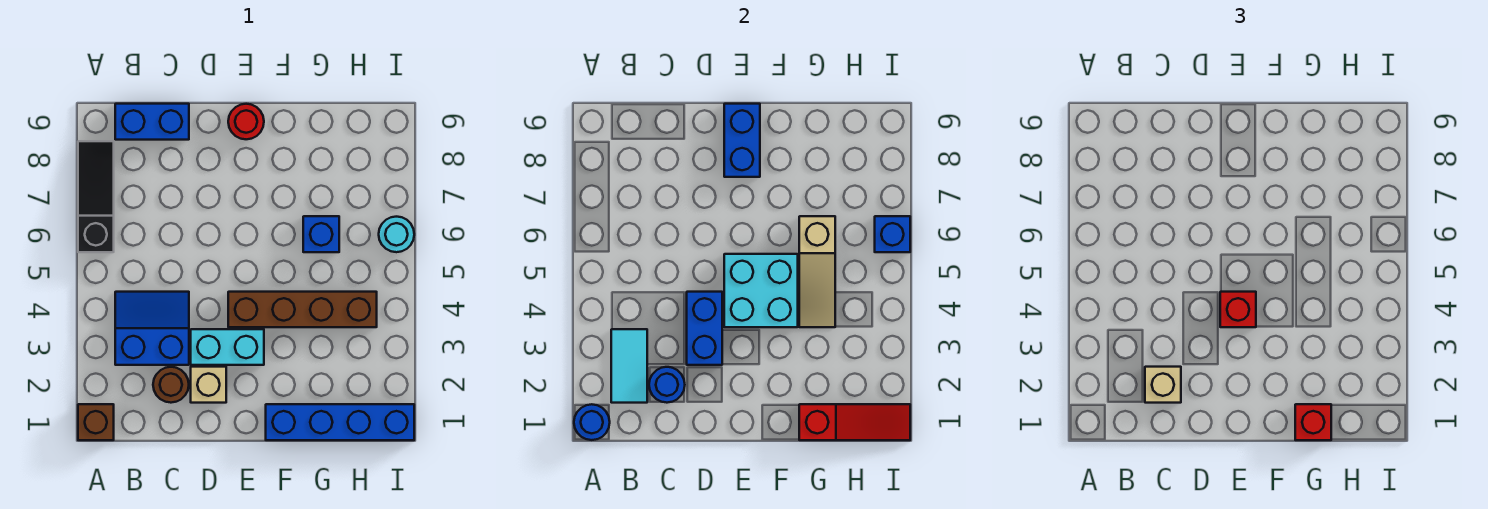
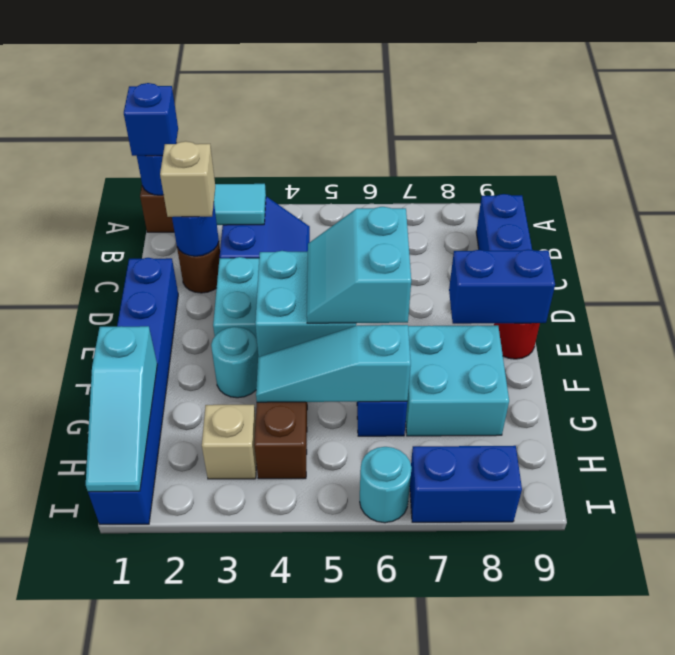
black slope A6:A8 level 1 top 6 -> none
tan brick D2 level 1 -> tan brick H3 level 1
blue brick D3:D4 level 2 -> blue brick I7:I8 level 1
red brick E4 level 3 -> none
none -> cyan slope E5:F6 level 3 top 6
blue brick F1:I1 level 1 -> blue brick D1:I1 level 1
none -> cyan round brick F3 level 1
none -> cyan brick F7:G8 level 1
red slope G1:I1 level 2 top G -> cyan slope G1:I1 level 2 top G
red brick G1 level 3 -> none
tan slope G4:G6 level 2 top 6 -> cyan slope G4:G6 level 2 top 6
blue brick I6 level 2 -> blue brick A1 level 3

